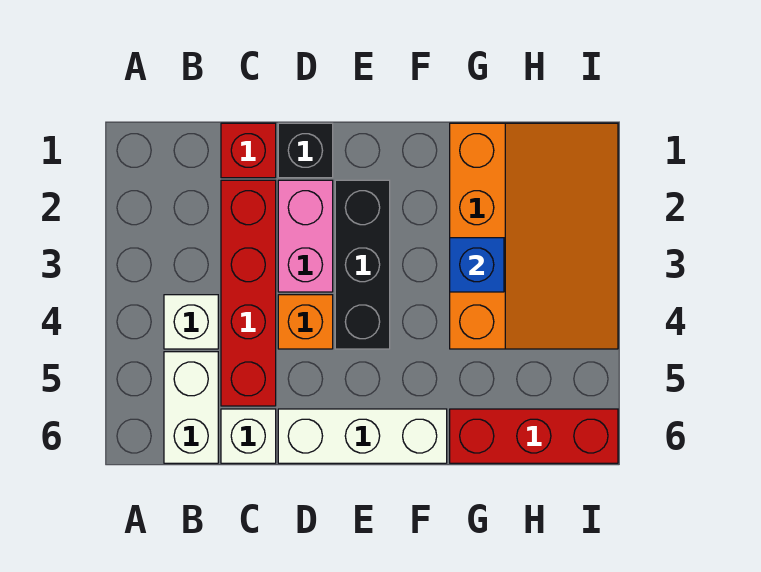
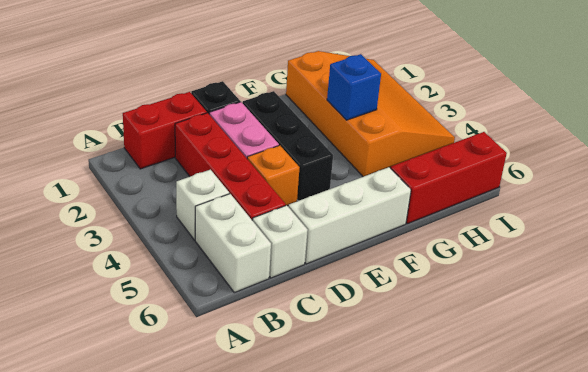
red brick C1 level 1 -> red brick B1:C1 level 1

